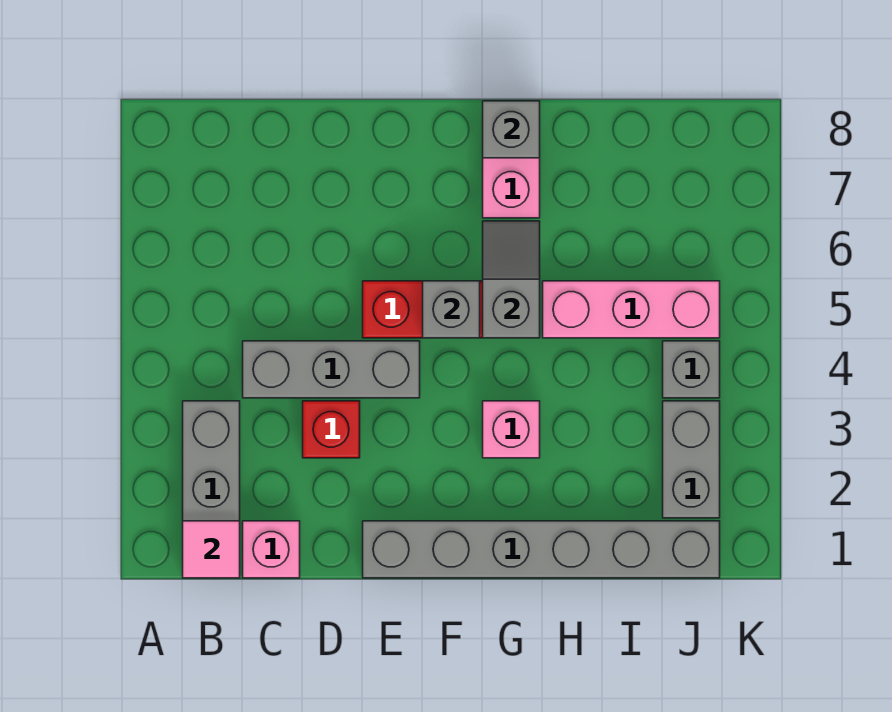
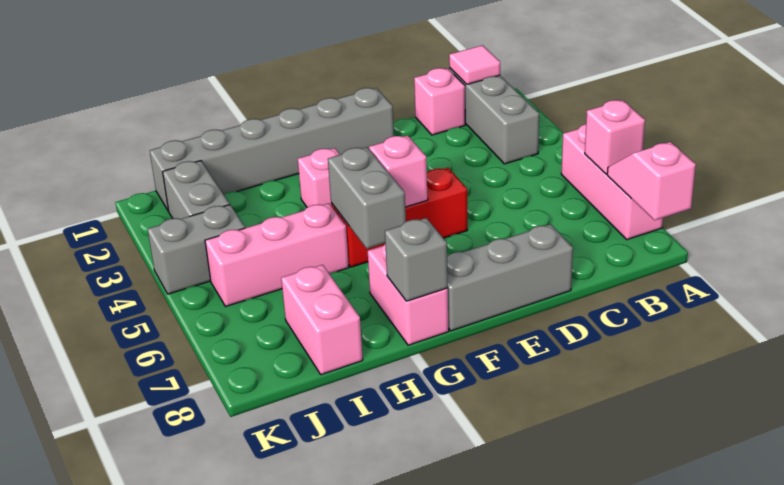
none -> pink brick A5:A7 level 1
none -> pink brick A6 level 2
none -> pink slope A7:A8 level 2 top 8
grey brick C4:E4 level 1 -> grey brick D8:F8 level 1
red brick D3 level 1 -> none
grey brick F5 level 2 -> pink brick F5 level 2
grey slope G5:G6 level 2 top 5 -> grey brick G5:G6 level 2
none -> pink brick I7:I8 level 1
grey brick J4 level 1 -> grey brick J4:K4 level 1

